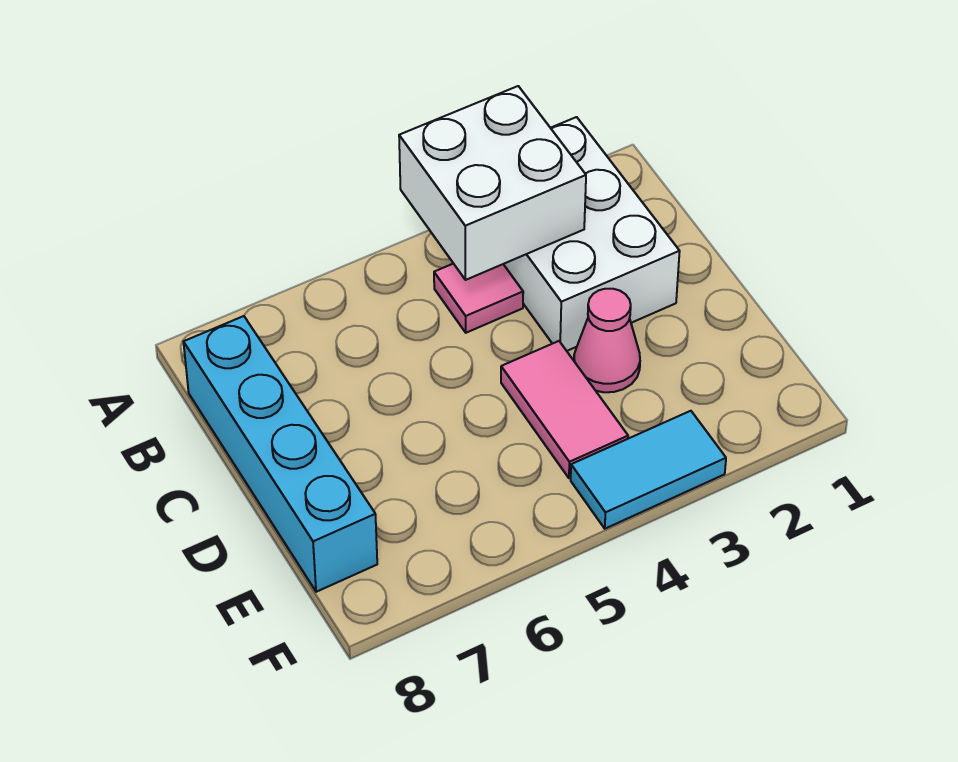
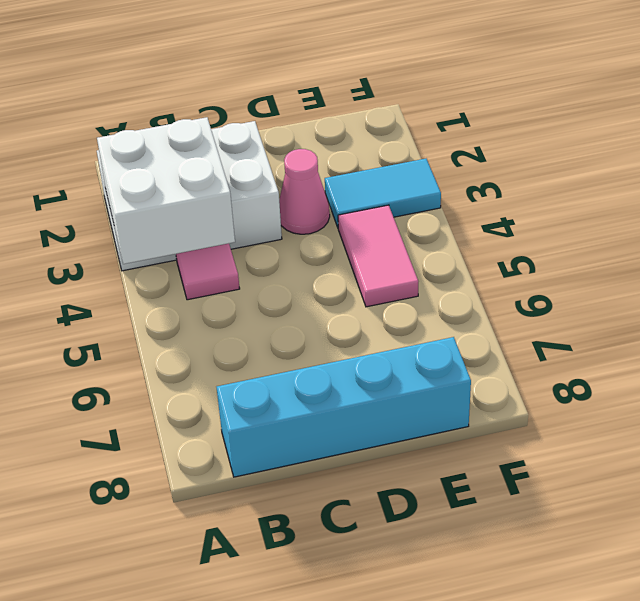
pink tile D4:E4 level 1 -> pink tile E4:E5 level 1
cyan tile F3:F4 level 1 -> cyan tile E3:F3 level 1

